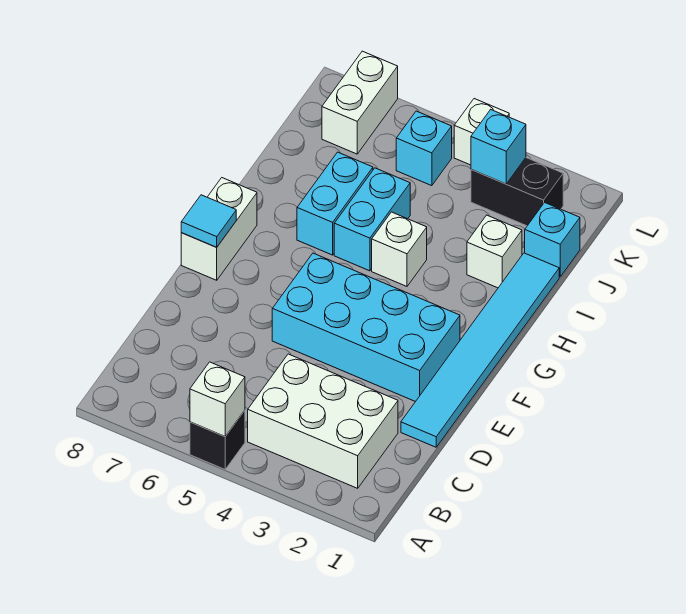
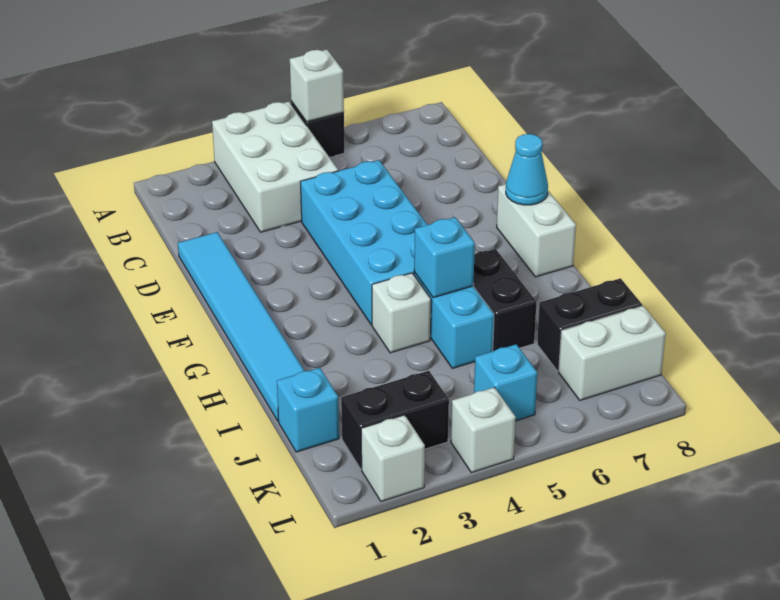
white brick B2:C4 level 1 -> white brick A3:C4 level 1
cyan brick E2:F5 level 1 -> cyan brick D4:G5 level 1
cyan tile F8 level 2 -> cyan cone F8 level 2
cyan brick H6:I6 level 1 -> black brick H6:I6 level 1
white brick I2 level 1 -> white brick L2 level 1
none -> black brick J7:J8 level 1
cyan brick K3 level 2 -> cyan brick H5 level 2
white brick K7:L7 level 1 -> white brick K7:K8 level 1

